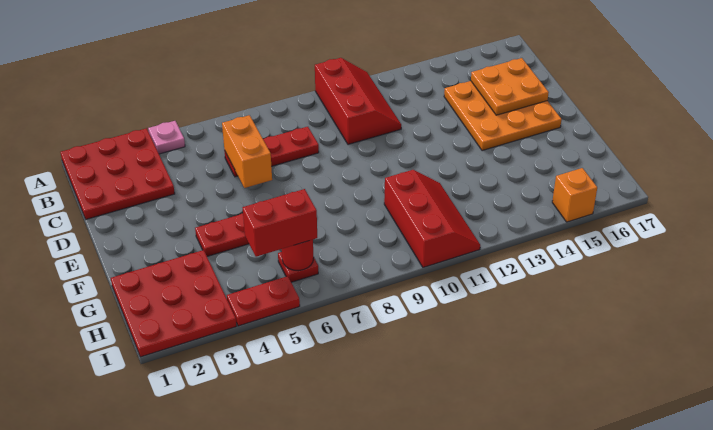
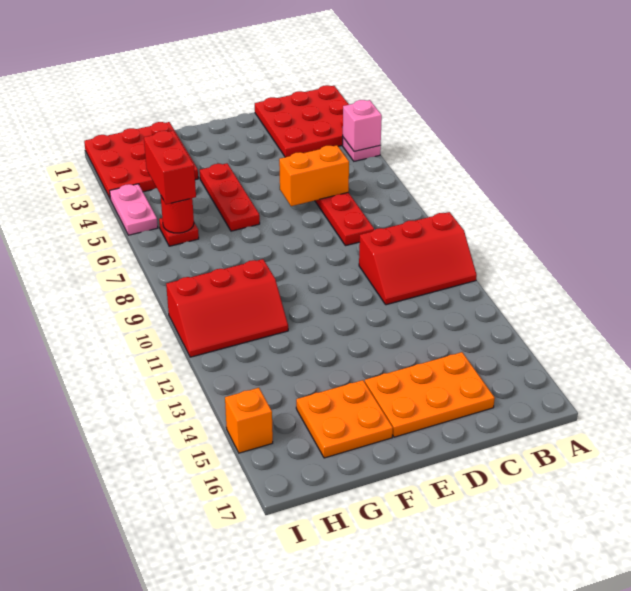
none -> pink brick A4 level 2
orange plate C14:E16 level 1 -> orange plate C15:E16 level 1
orange plate C15:D16 level 2 -> orange plate F15:G16 level 1
red plate I4:I5 level 1 -> pink plate I4:I5 level 1

